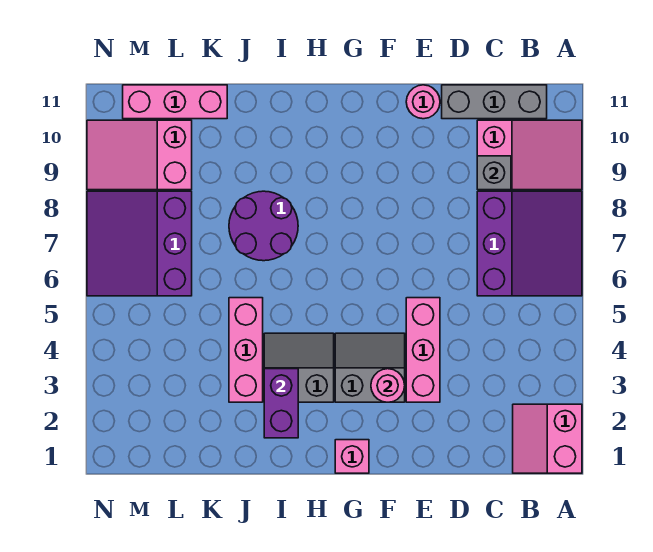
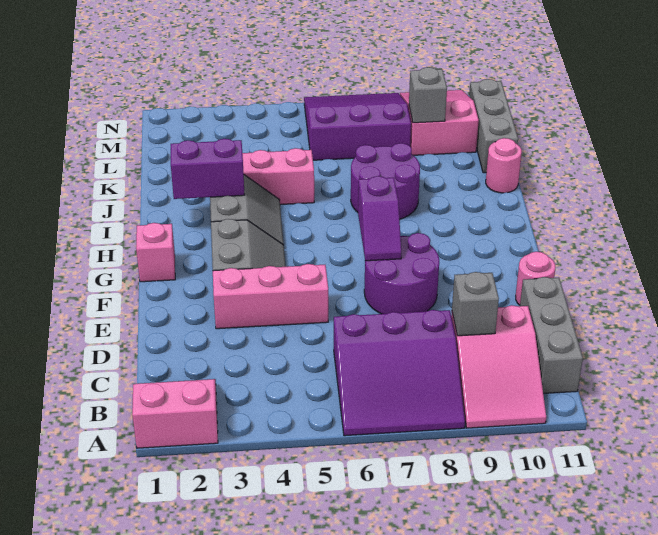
none -> purple round brick E7:F8 level 1
pink round brick F3 level 2 -> pink round brick J11 level 1
none -> purple slope F7:G7 level 2 top G
pink brick K11:M11 level 1 -> grey brick K11:M11 level 1
none -> grey brick L9 level 2

